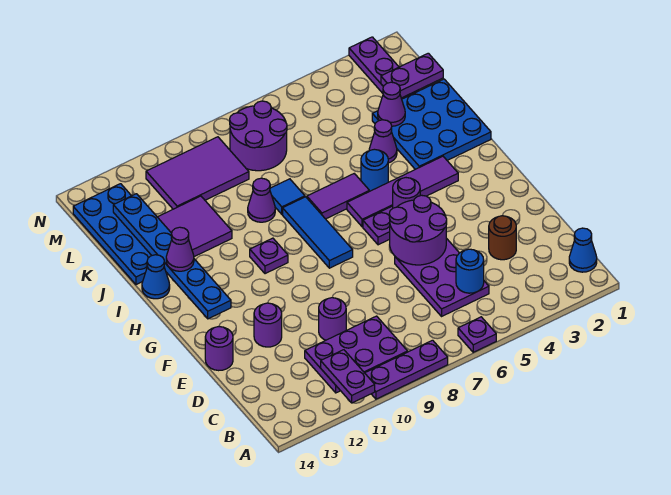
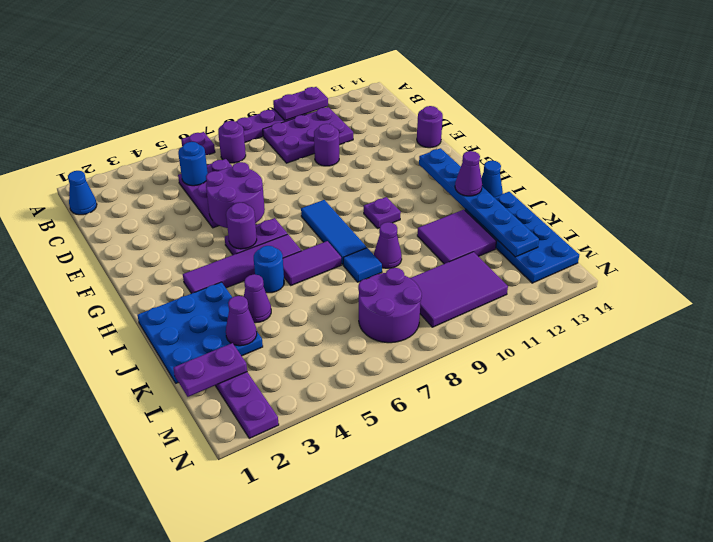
purple plate A11:B11 level 2 -> purple plate A10:A11 level 2
brown round brick D3 level 1 -> none
purple round brick E12 level 1 -> purple round brick B7 level 1

